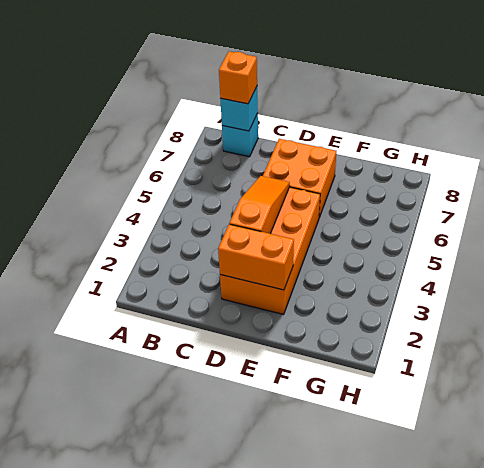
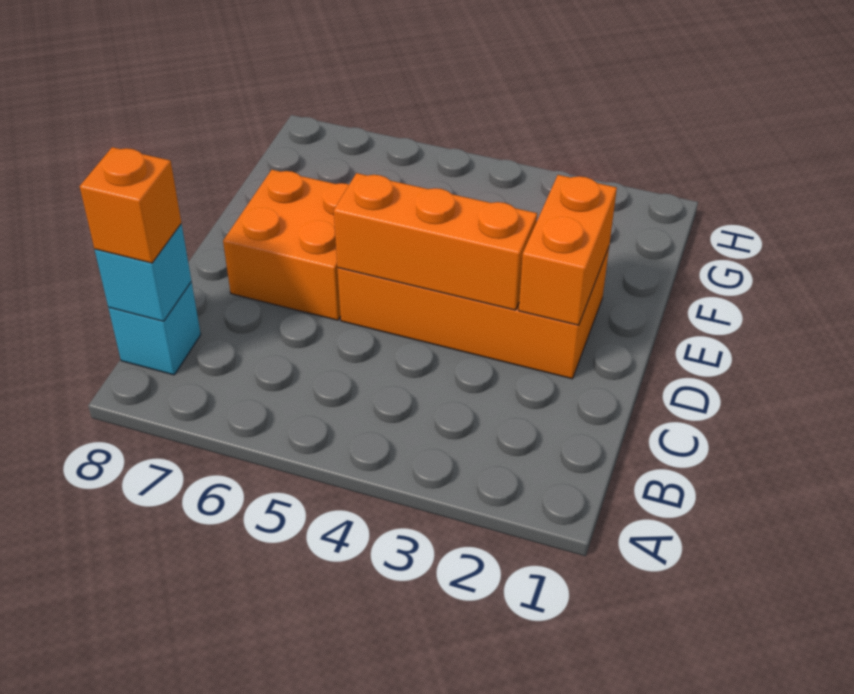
orange slope D3:D5 level 2 top 3 -> orange brick D3:D5 level 2

